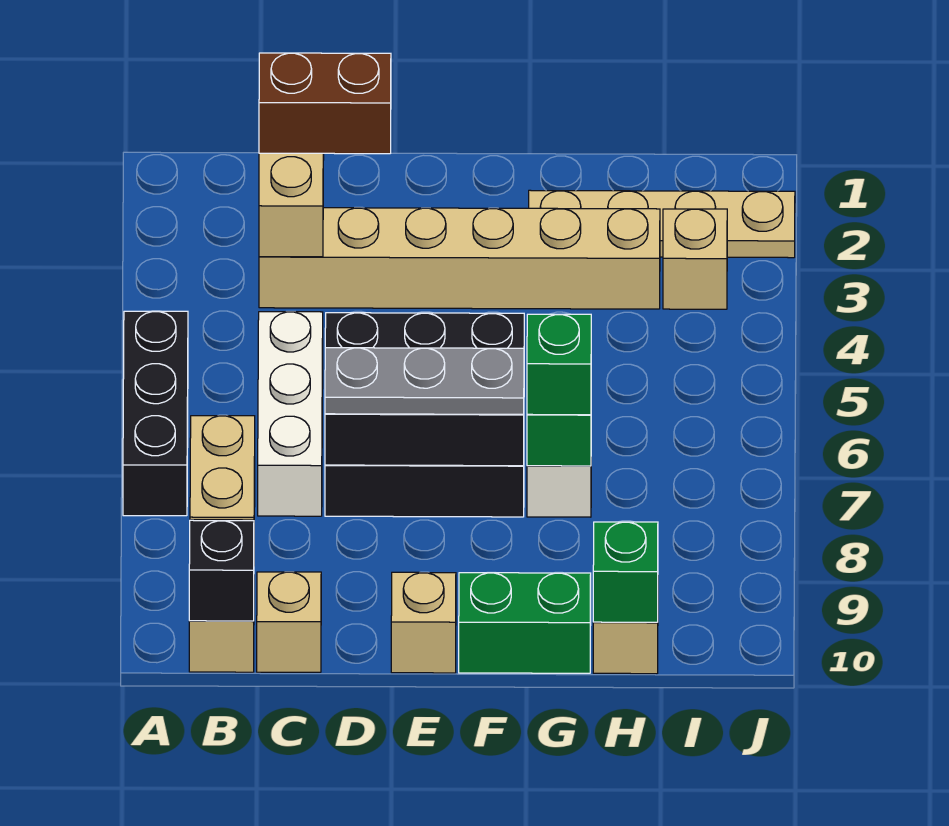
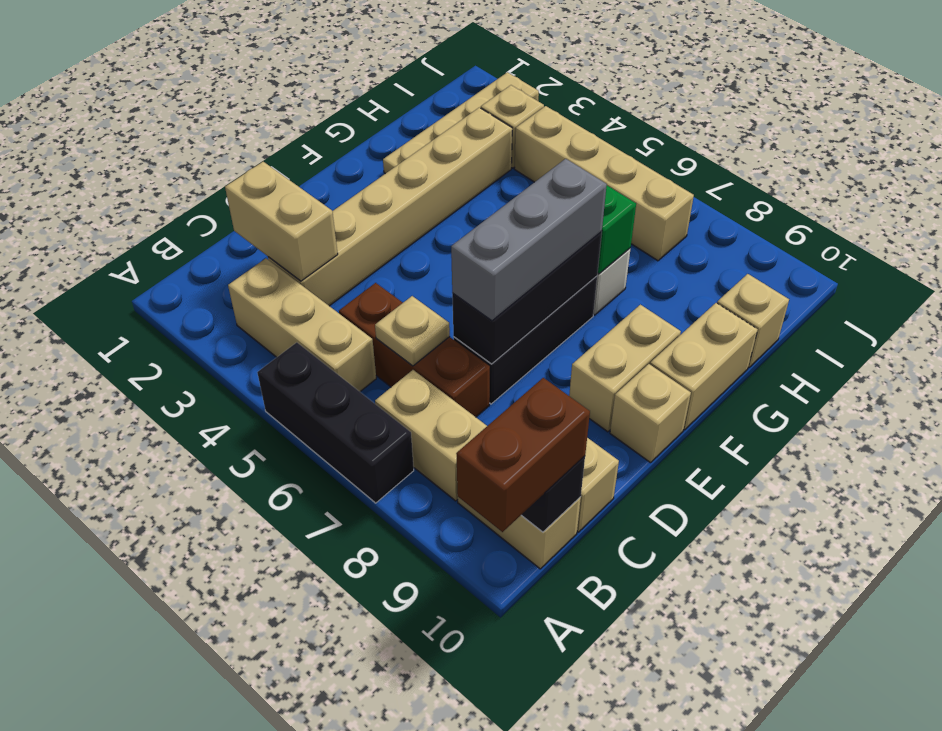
none -> tan brick B3:B5 level 1
brown brick C2:D2 level 3 -> brown brick A10:B10 level 3
white brick C5:C7 level 1 -> brown brick C5:C7 level 1
none -> tan plate C6 level 2
black brick D6:F7 level 2 -> black brick D7:F7 level 2
grey plate D7:F7 level 3 -> grey brick D7:F7 level 3
none -> tan brick E9:F9 level 1
green brick F10:G10 level 1 -> tan brick F10:G10 level 1
green brick G7 level 3 -> none
green brick H10 level 2 -> none
none -> tan brick I4:I7 level 1

